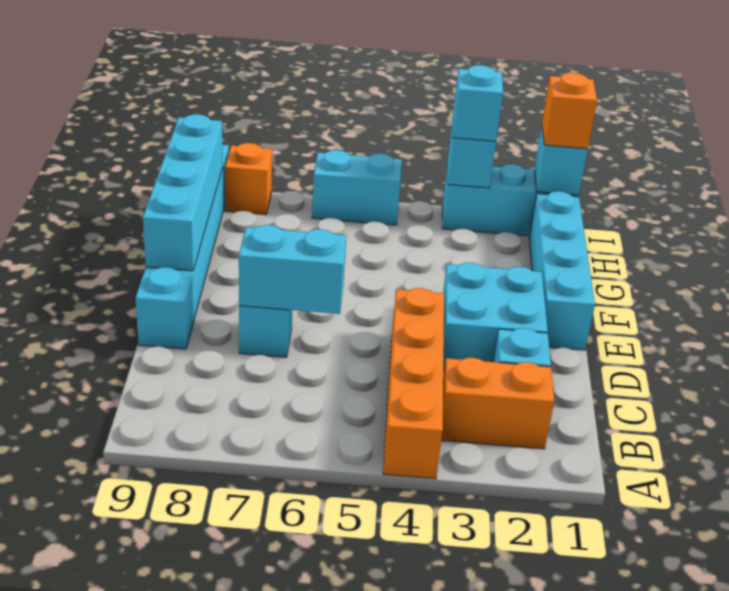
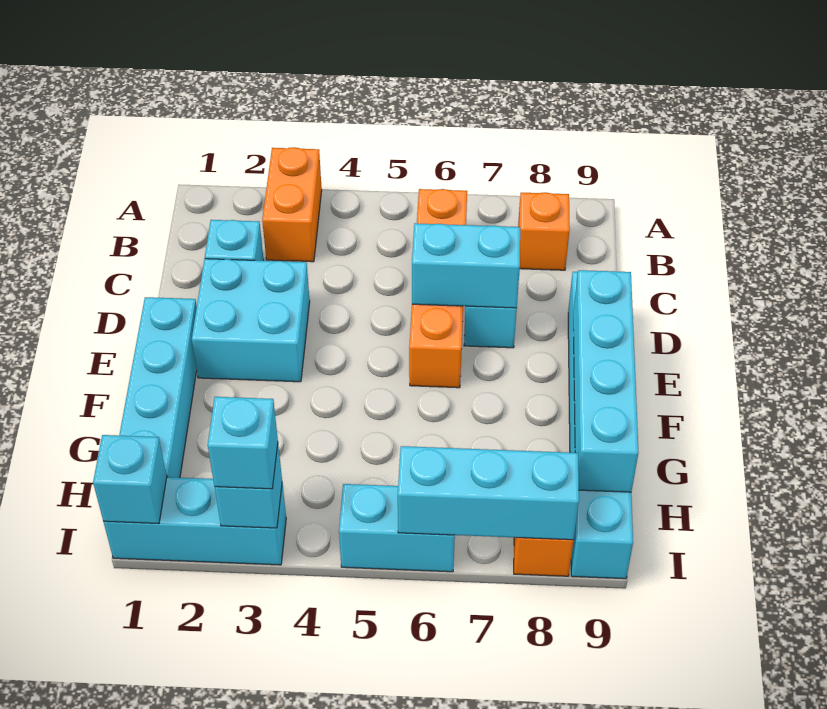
orange brick A4:D4 level 1 -> orange brick B6:E6 level 1
orange brick B2:B3 level 1 -> orange brick A3:B3 level 1
orange brick I1 level 3 -> orange brick B8 level 1
none -> cyan brick I6:I8 level 2

